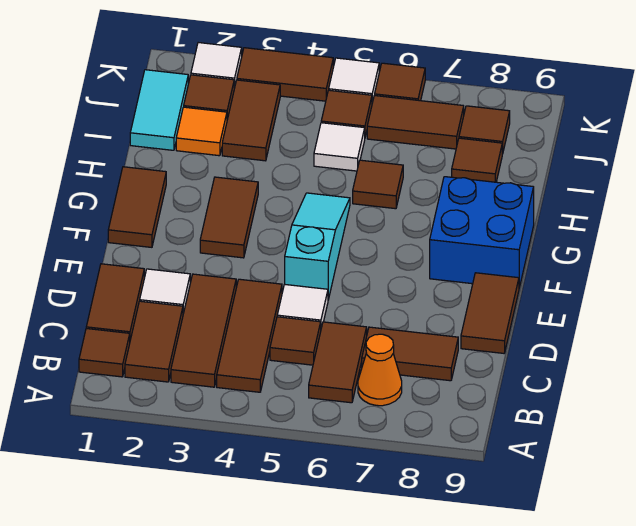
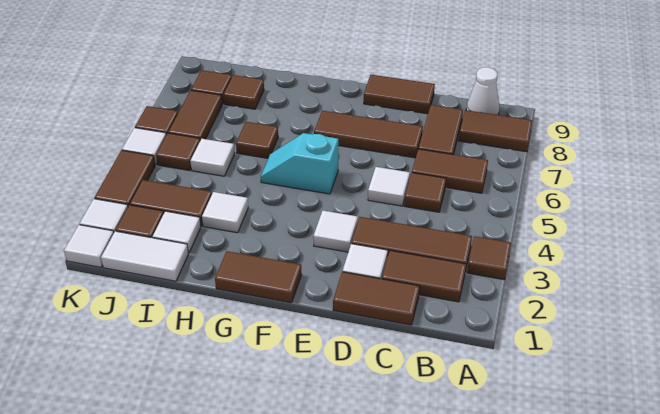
brown tile B1 level 1 -> brown tile A3 level 1
brown tile B4:D4 level 1 -> brown tile D7:F7 level 1
orange cone B7 level 1 -> none
none -> white cone B9 level 1
none -> white tile E3 level 1
cyan slope E5:G5 level 1 top E -> cyan slope F5:G5 level 1 top F
brown tile F3:G3 level 1 -> brown tile A8:B8 level 1
blue brick F8:G9 level 1 -> none
none -> white tile H3 level 1
cyan tile I1:J1 level 1 -> white tile I1:J1 level 1
orange tile I2 level 1 -> white tile I2 level 1
none -> white tile K1 level 1

